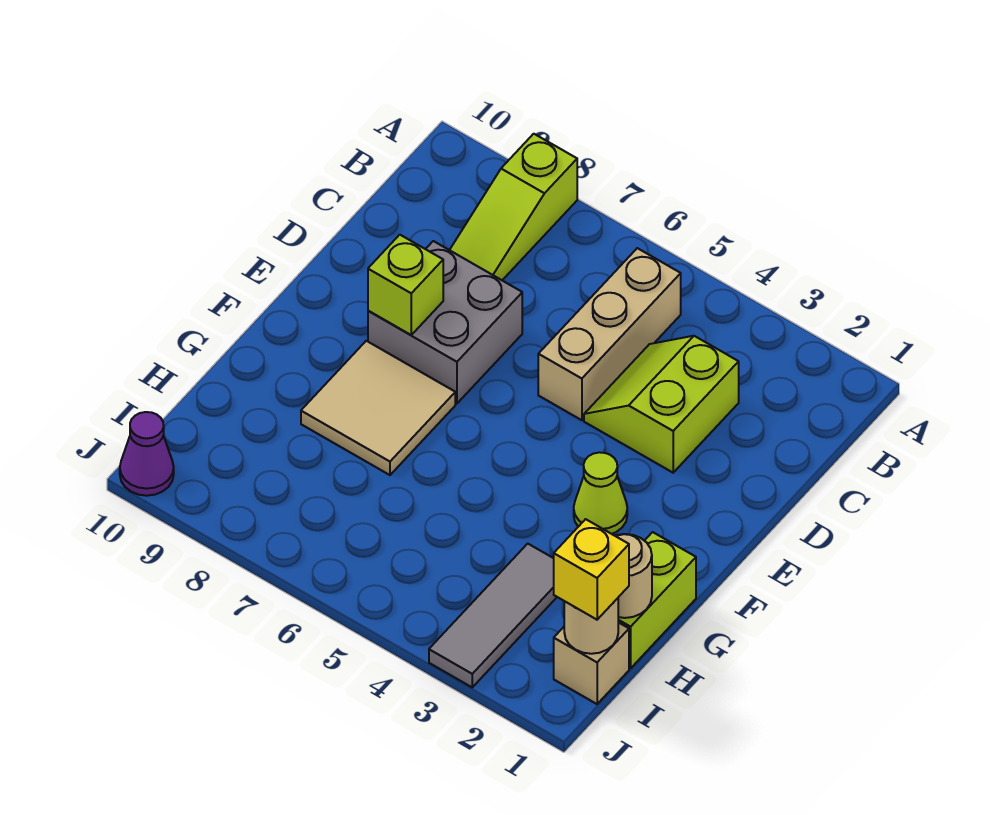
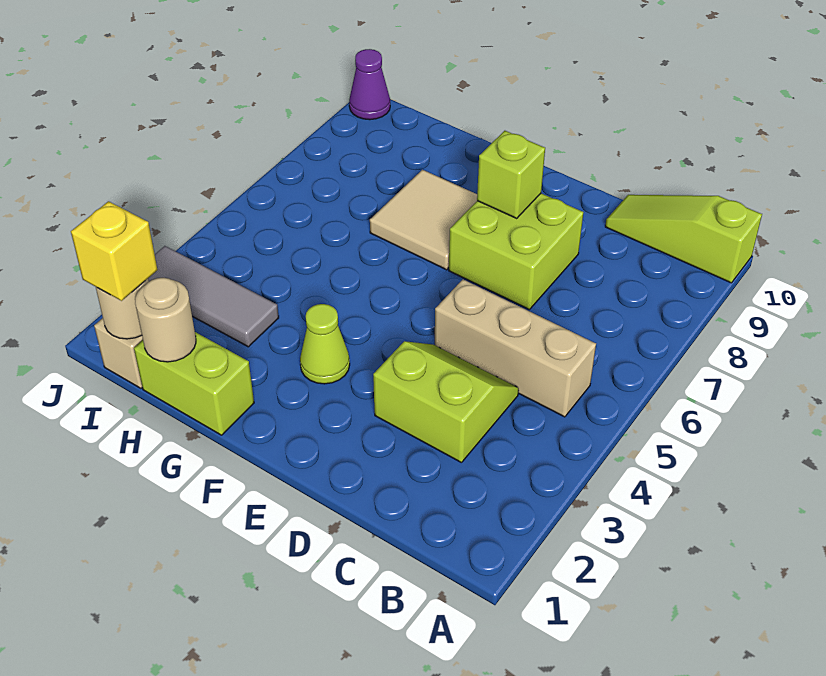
lime slope A8:C8 level 1 top A -> lime slope A10:C10 level 1 top A
grey brick D7:E8 level 1 -> lime brick D7:E8 level 1

